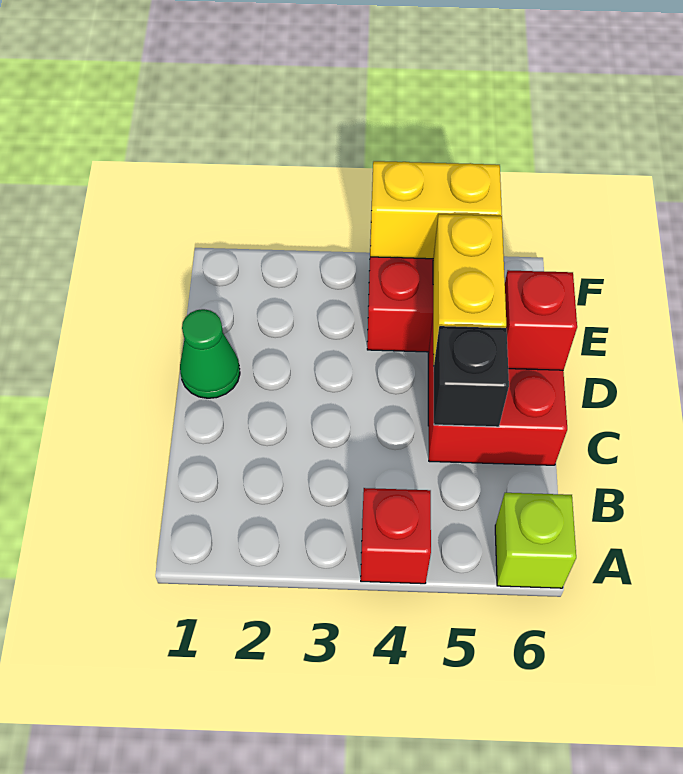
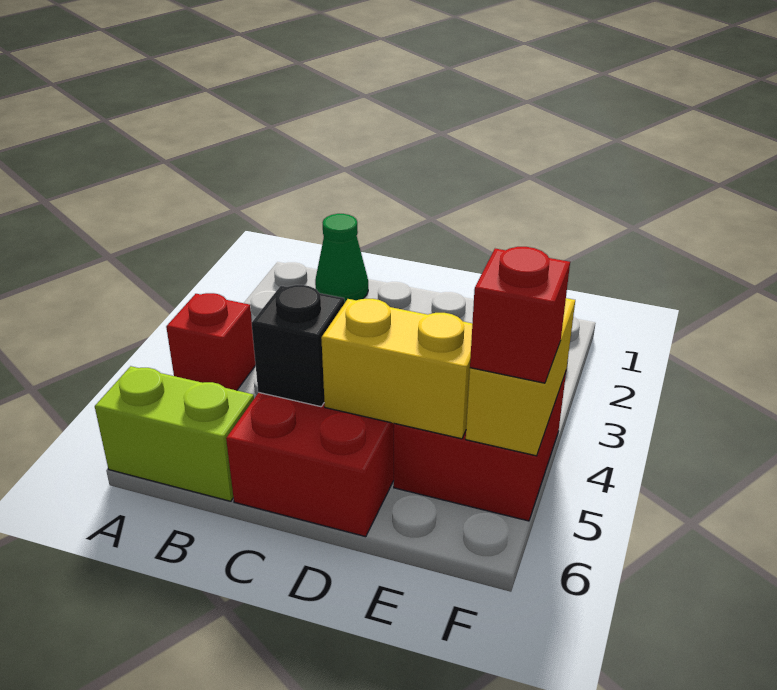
lime brick A6 level 1 -> lime brick A6:B6 level 1
green cone D1 level 1 -> green cone B1 level 1
red brick D6 level 2 -> red brick F5 level 3

